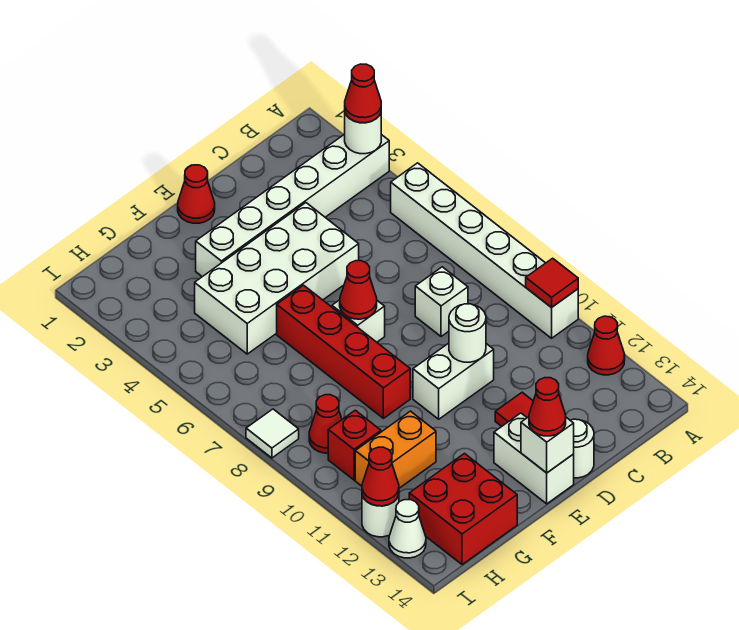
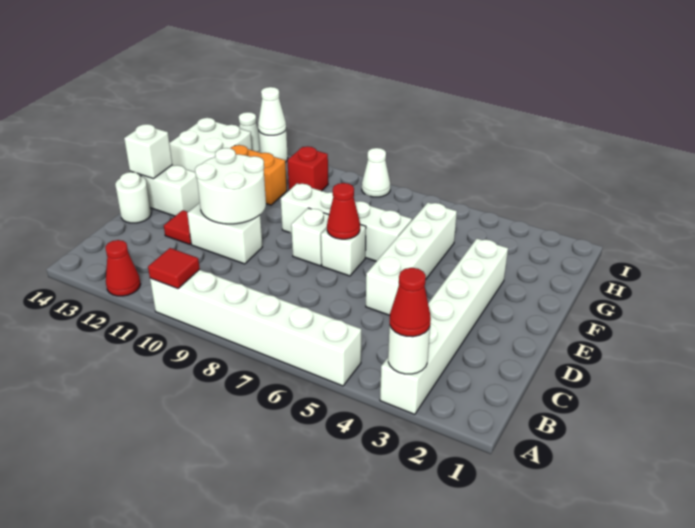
white brick C8 level 1 -> white brick E8 level 1
white brick D4:G5 level 1 -> white brick D5:G5 level 1
white brick D10:E10 level 1 -> white brick D10:D11 level 1
white round brick D10 level 2 -> white round brick D10:E11 level 2
red cone E1 level 1 -> none
red cone E14 level 3 -> none
red brick F6:F9 level 1 -> white brick F6:F9 level 1
orange brick G11:H11 level 1 -> orange brick G11:G12 level 1
red brick G13:H14 level 1 -> white brick G13:H14 level 1
red cone H9 level 1 -> none
white tile I8 level 1 -> white cone I8 level 1
red cone I12 level 2 -> white cone I12 level 2

